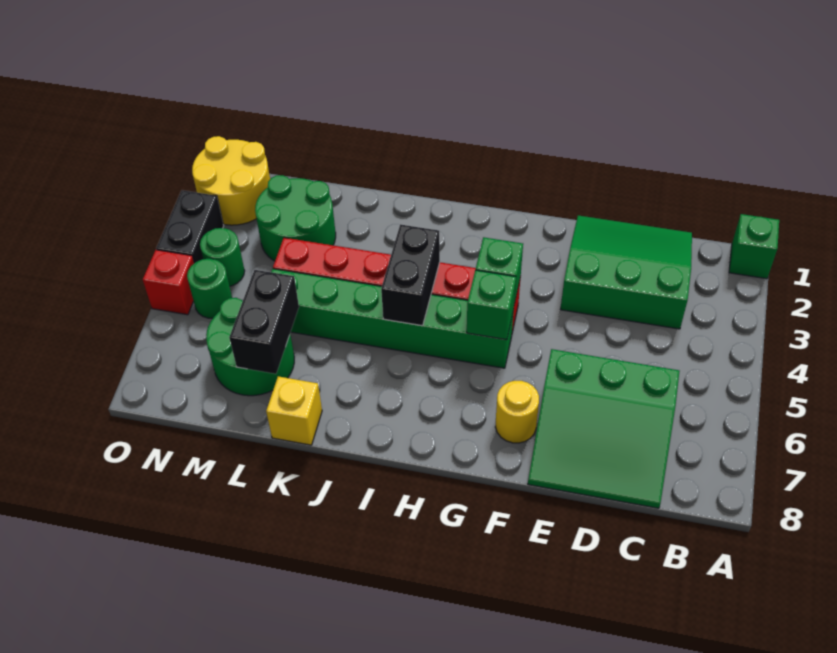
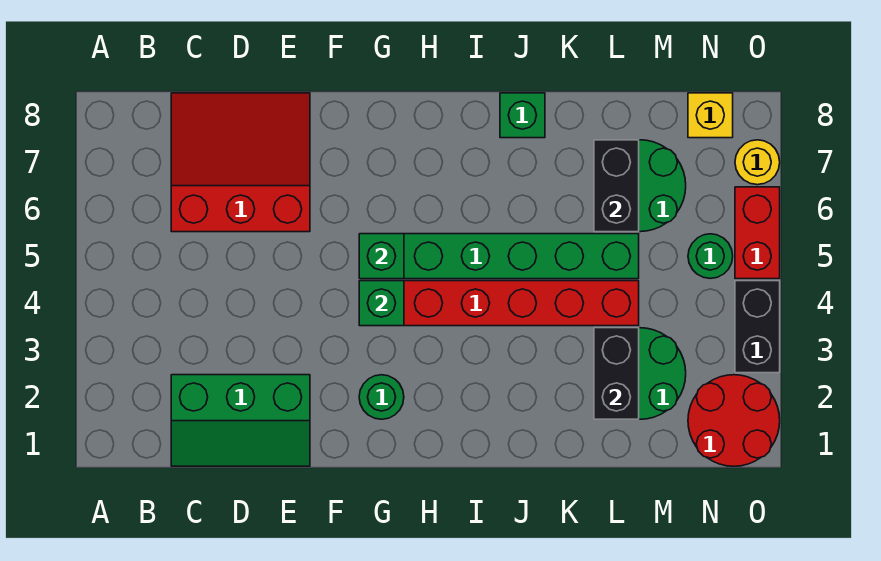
green brick A1 level 1 -> green brick J8 level 1
green slope C1:E3 level 1 top 3 -> green slope C1:E2 level 1 top 2
green slope C6:E8 level 1 top 6 -> red slope C6:E8 level 1 top 6
yellow round brick F7 level 1 -> yellow round brick O7 level 1
black brick I4:I5 level 2 -> black brick L2:L3 level 2
yellow brick K8 level 1 -> yellow brick N8 level 1
yellow round brick N1:O2 level 1 -> red round brick N1:O2 level 1
green round brick N4 level 1 -> green round brick G2 level 1
red brick O5 level 1 -> red brick O5:O6 level 1

